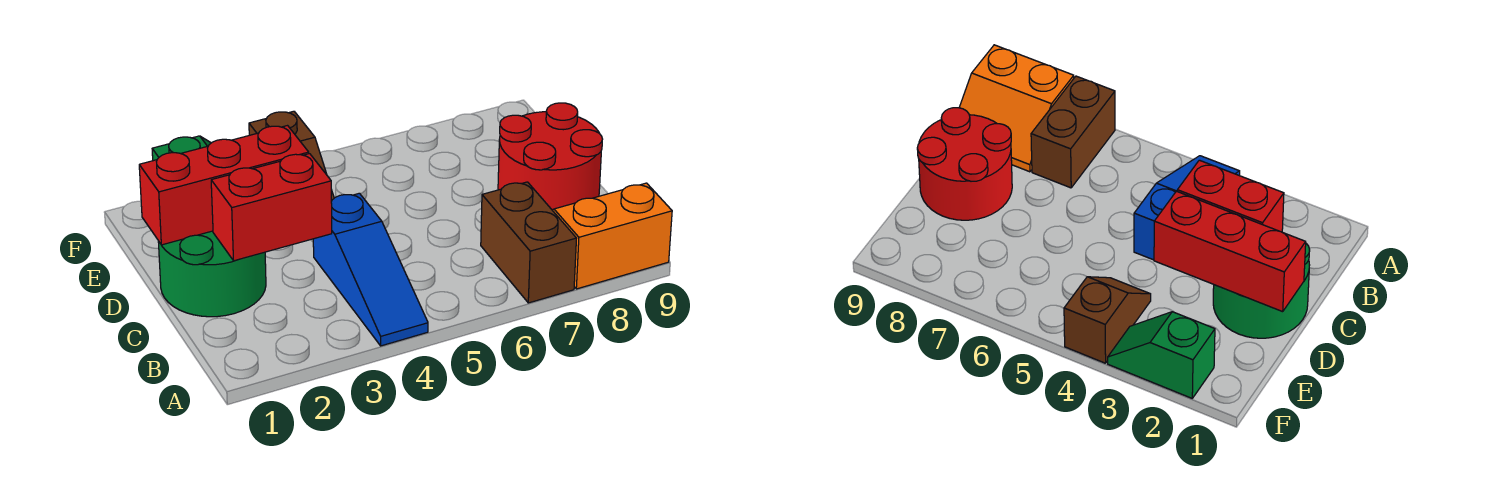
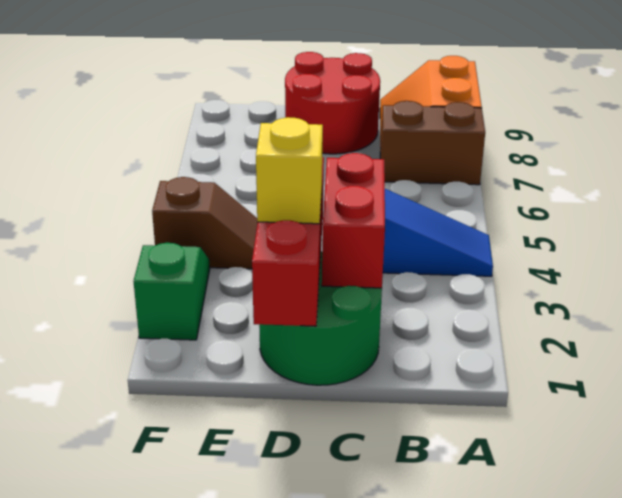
none -> yellow brick D2 level 3

